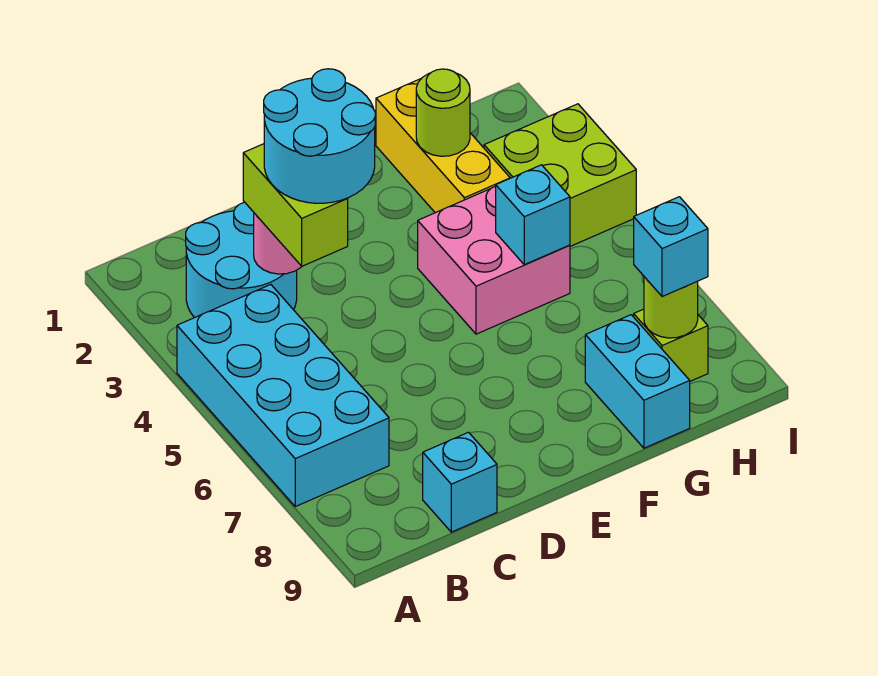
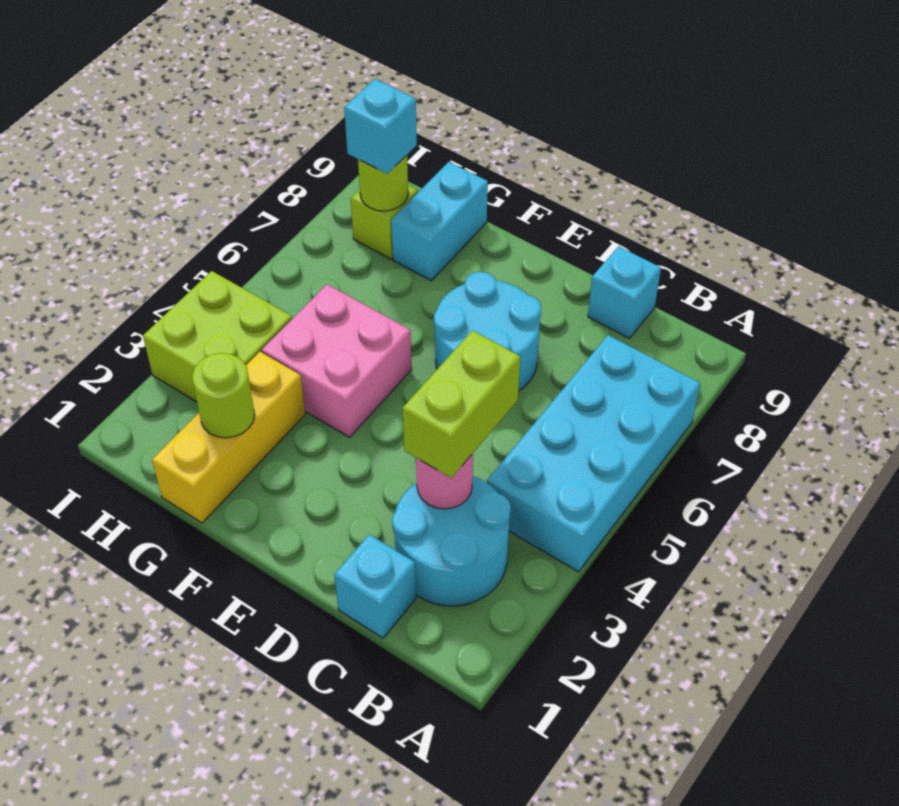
cyan round brick C3:D4 level 4 -> cyan round brick D6:E7 level 1
cyan brick G5 level 2 -> cyan brick C1 level 1

